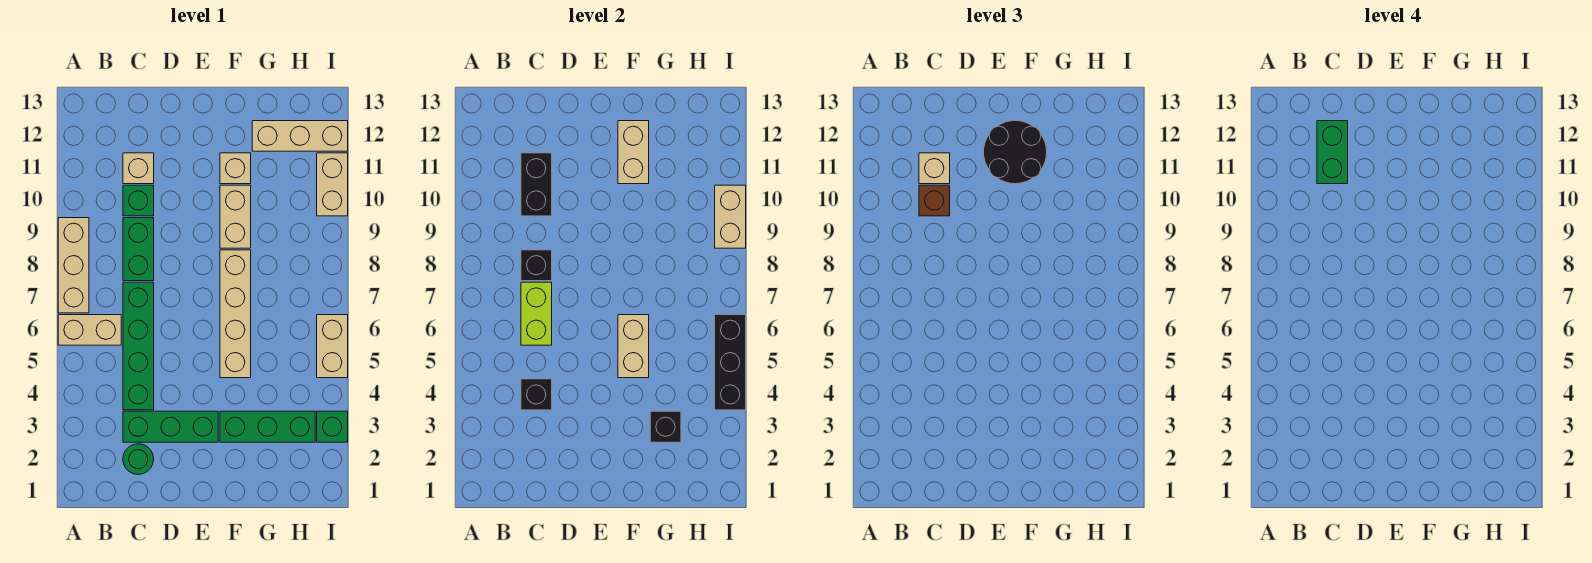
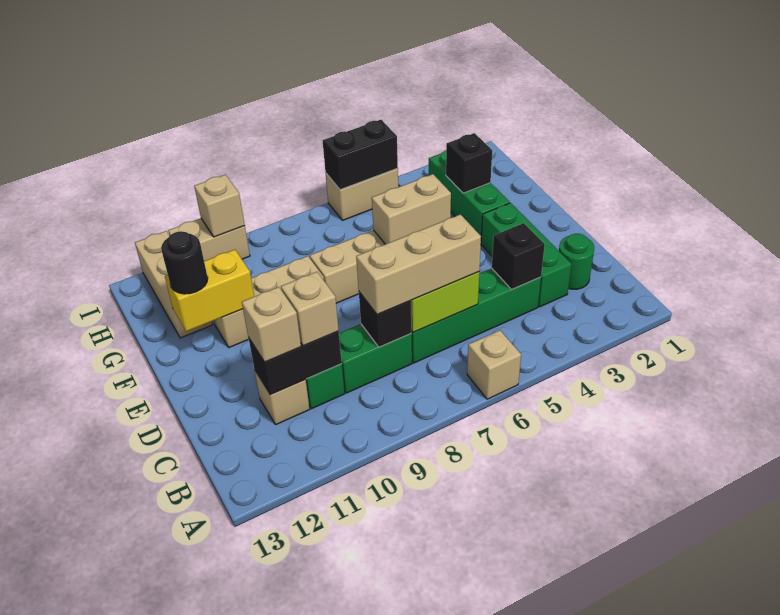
tan brick A6:B6 level 1 -> tan brick A6 level 1
tan brick A7:A9 level 1 -> tan brick C6:C8 level 3
brown brick C10 level 3 -> tan brick C10 level 3
green brick C11:C12 level 4 -> none
black round brick E11:F12 level 3 -> black round brick F12 level 3
tan brick F11:F12 level 2 -> yellow brick F11:F12 level 2
green brick I3 level 1 -> none
black brick I4:I6 level 2 -> black brick I5:I6 level 2
tan brick I9:I10 level 2 -> tan brick I10 level 2

